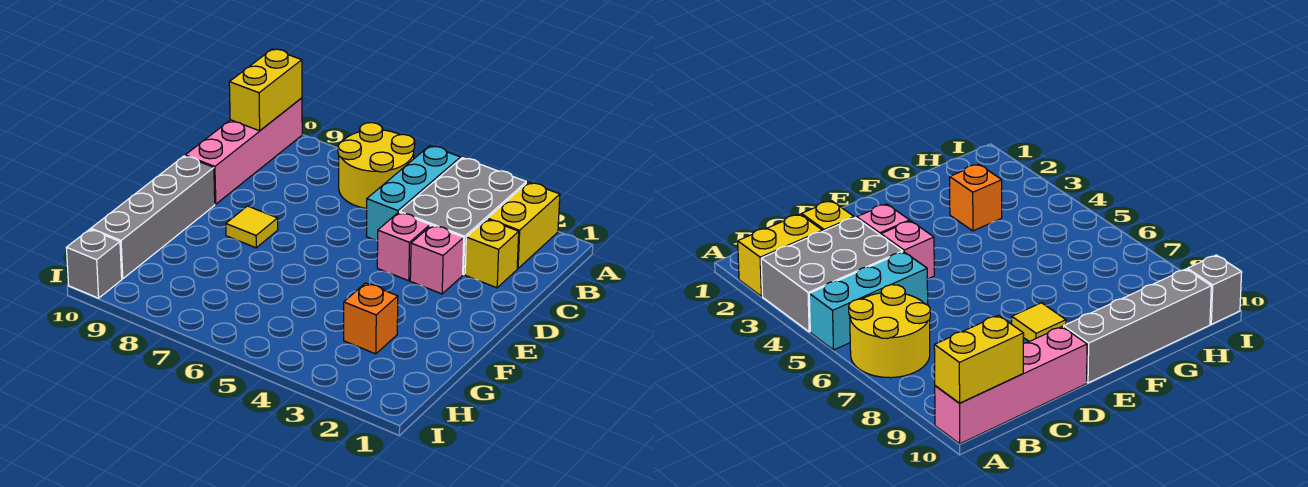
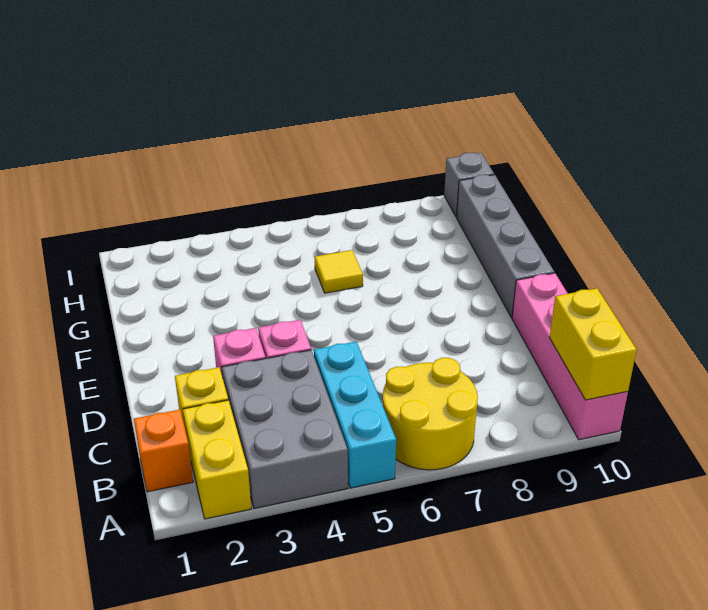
yellow tile E8 level 1 -> yellow tile G6 level 1
orange brick G3 level 1 -> orange brick B1 level 1

